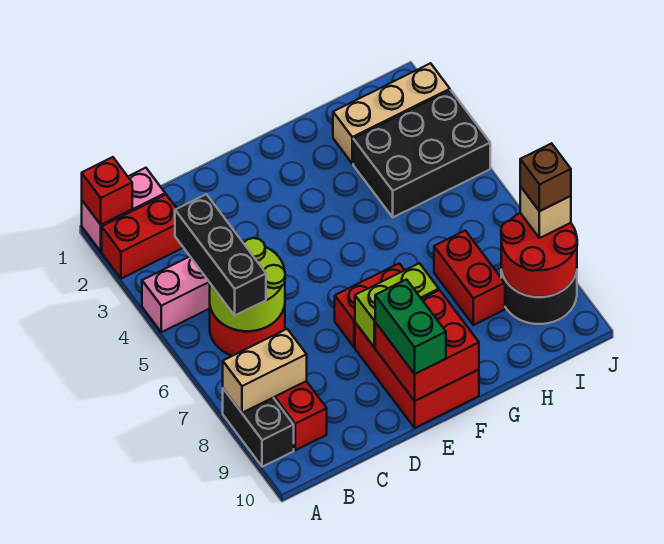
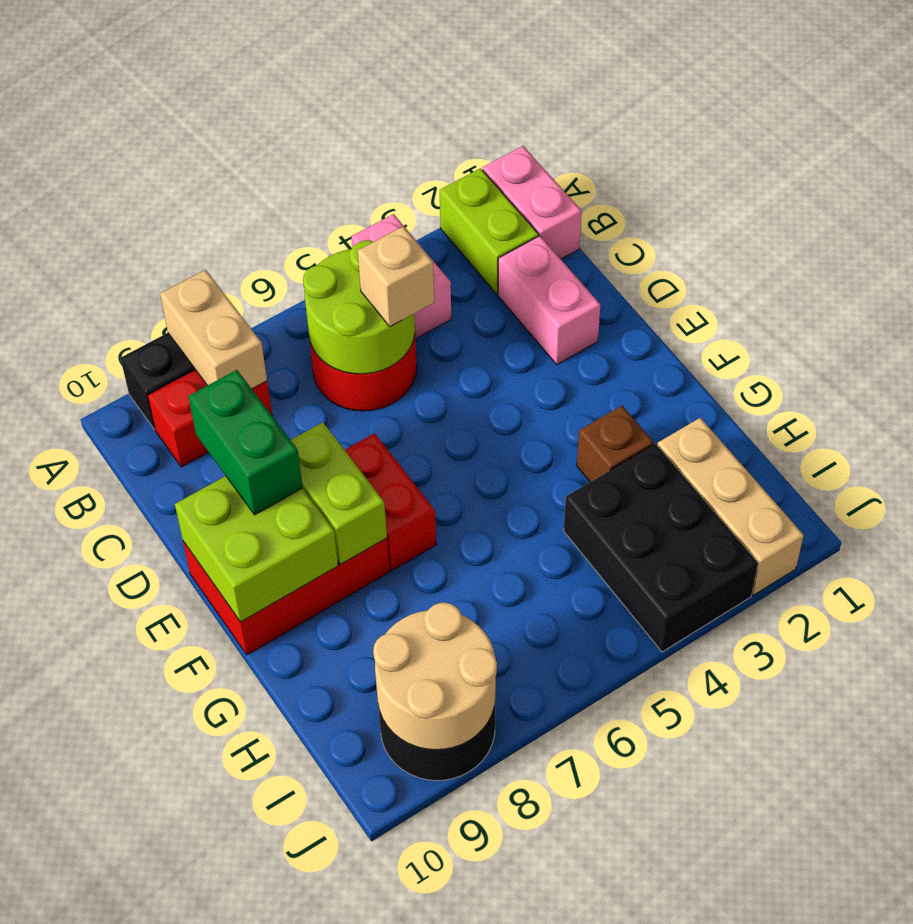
red brick A1 level 2 -> none
red brick A2:B2 level 1 -> lime brick A2:B2 level 1
black brick B4:B6 level 3 -> none
none -> pink brick C2:D2 level 1
red brick E9:F10 level 2 -> lime brick E9:F10 level 2
green brick E9:E10 level 3 -> green brick D9:E9 level 3
red brick H7:H8 level 1 -> none
red round brick I8:J9 level 2 -> tan round brick I8:J9 level 2
tan brick J8 level 3 -> tan brick C5 level 3
brown brick J8 level 4 -> brown brick G3 level 1

